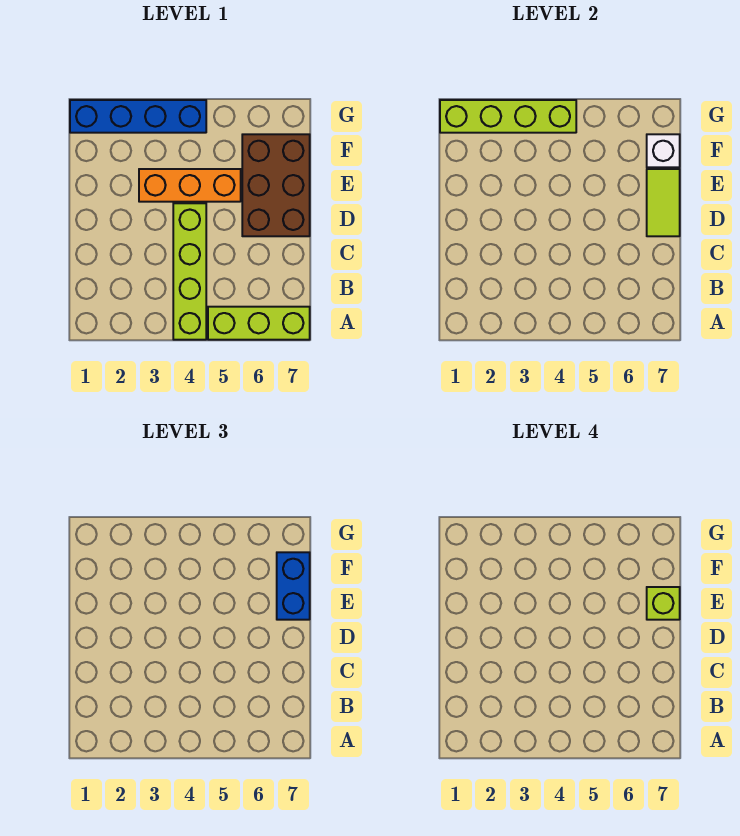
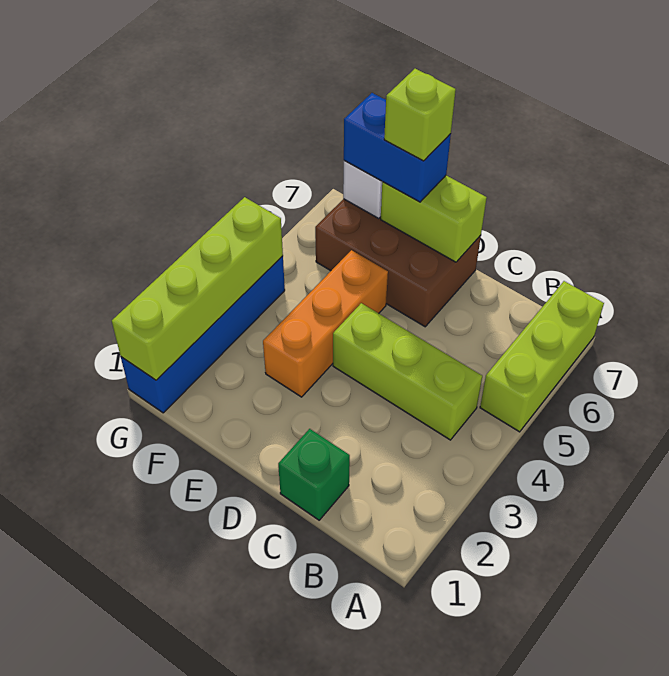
lime brick A4:D4 level 1 -> lime brick B4:D4 level 1
none -> green brick C1 level 1
lime tile D7:E7 level 2 -> lime brick D7:E7 level 2

